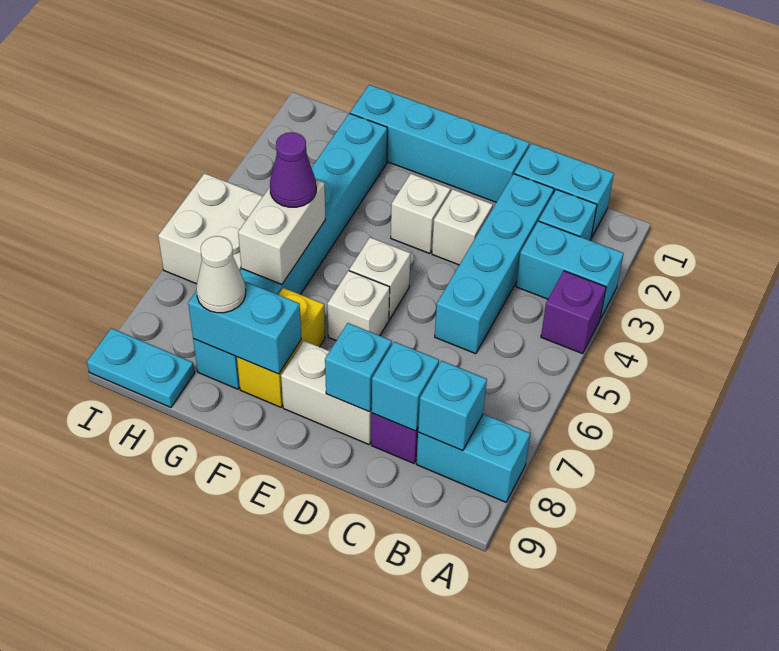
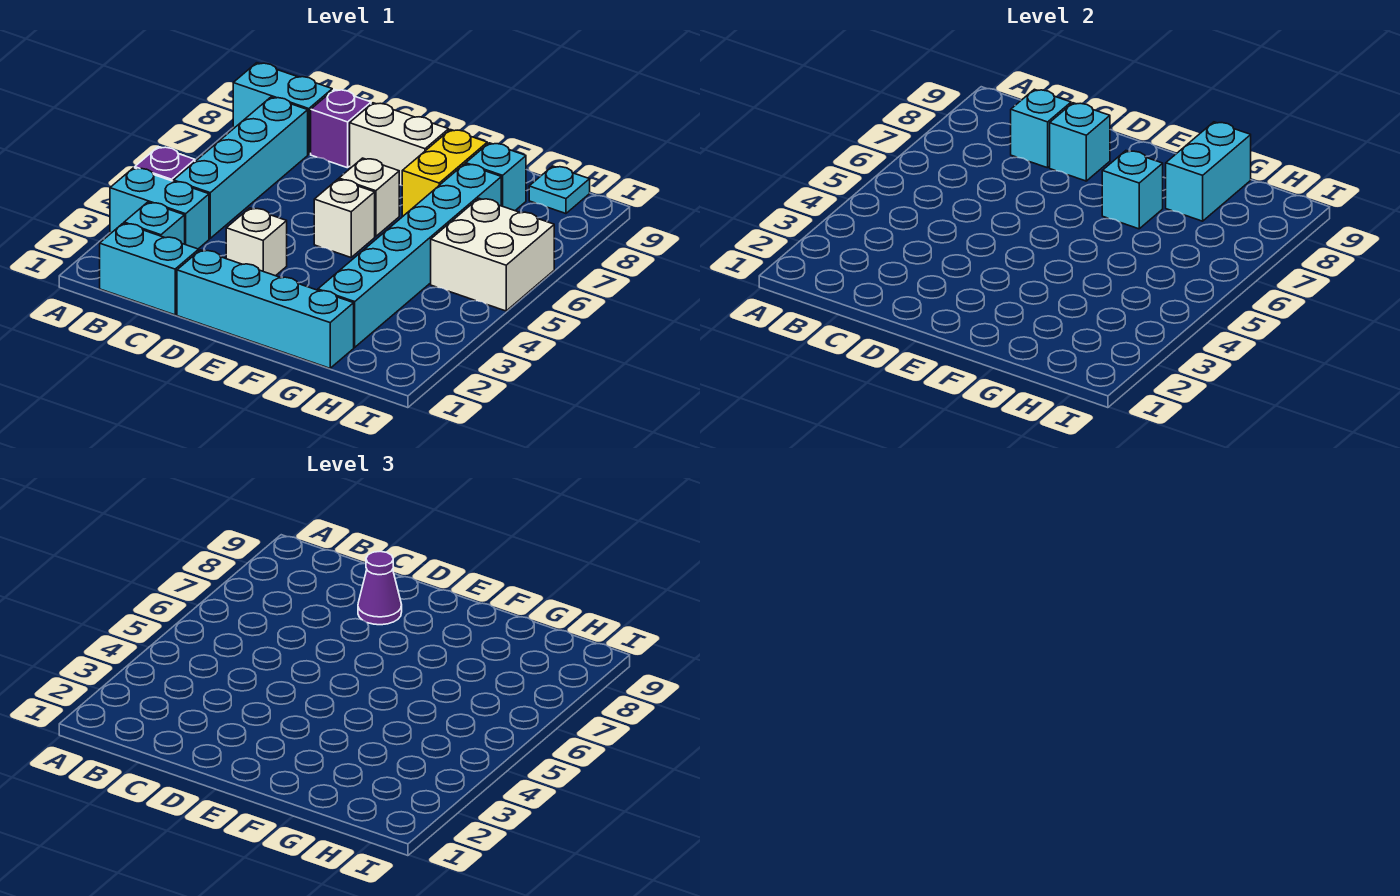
cyan brick B8 level 2 -> cyan brick F7 level 2
cyan brick C2:C5 level 1 -> cyan brick B4:B7 level 1
white brick E3 level 1 -> none
cyan brick F8:G8 level 2 -> cyan brick G8:G9 level 2
white brick G5:G6 level 2 -> none
purple cone G5 level 3 -> purple cone D8 level 3
white cone G8 level 3 -> none
cyan plate H9:I9 level 1 -> cyan plate H9 level 1

